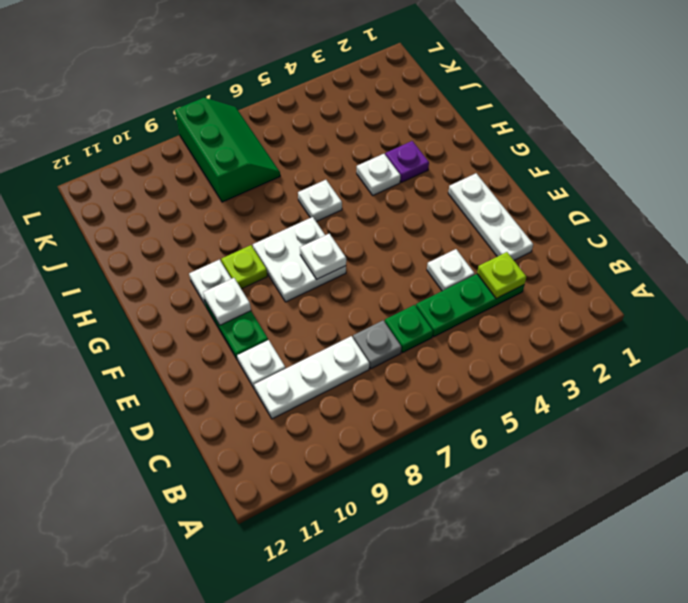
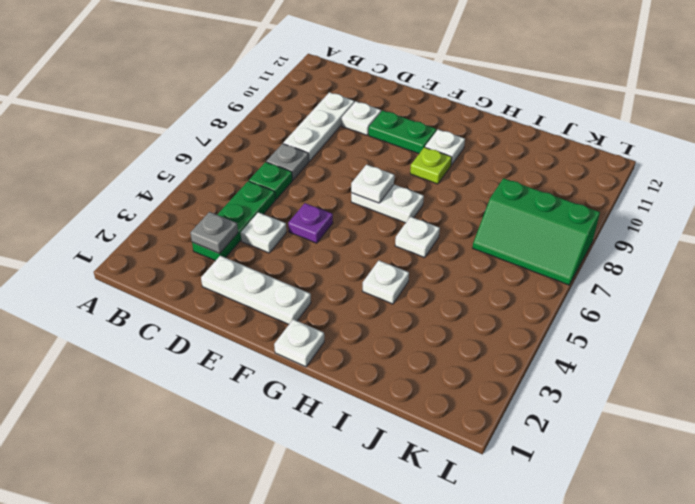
lime plate C3 level 2 -> grey plate C3 level 2
white plate F7:G8 level 1 -> white plate F7:G7 level 1
white plate F10 level 2 -> white plate G1 level 1
purple plate H3 level 1 -> purple plate E5 level 1

